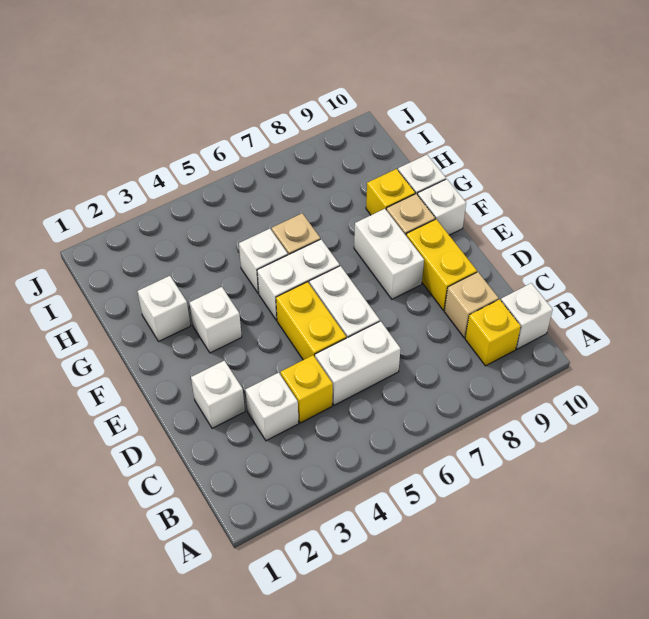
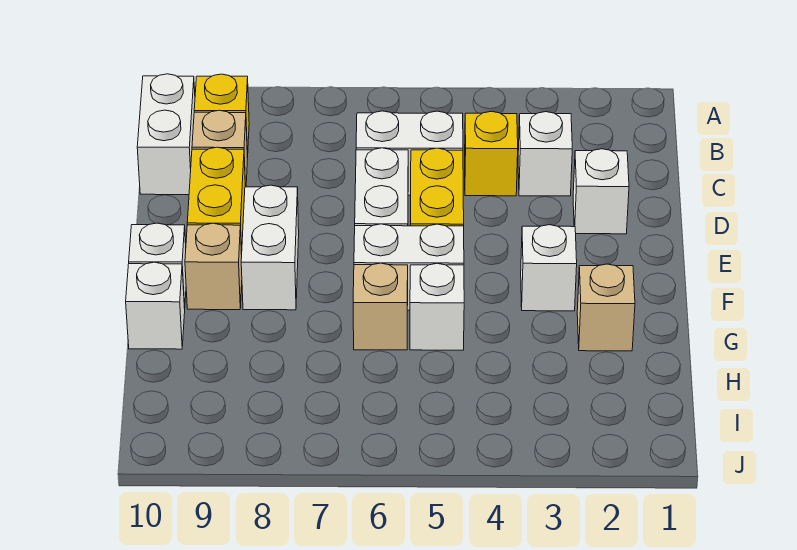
white brick B10 level 1 -> white brick B10:C10 level 1
white brick G2 level 1 -> tan brick G2 level 1
yellow brick G9 level 1 -> none

